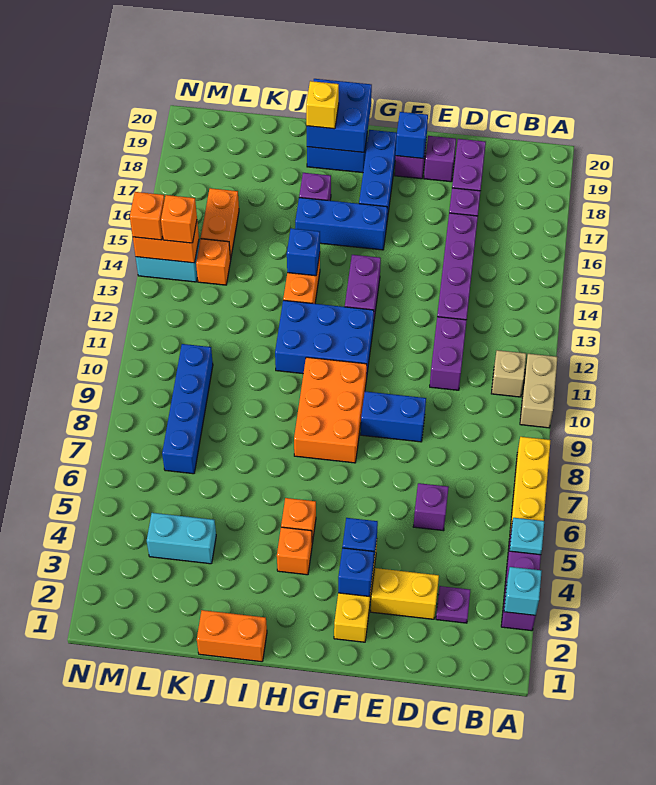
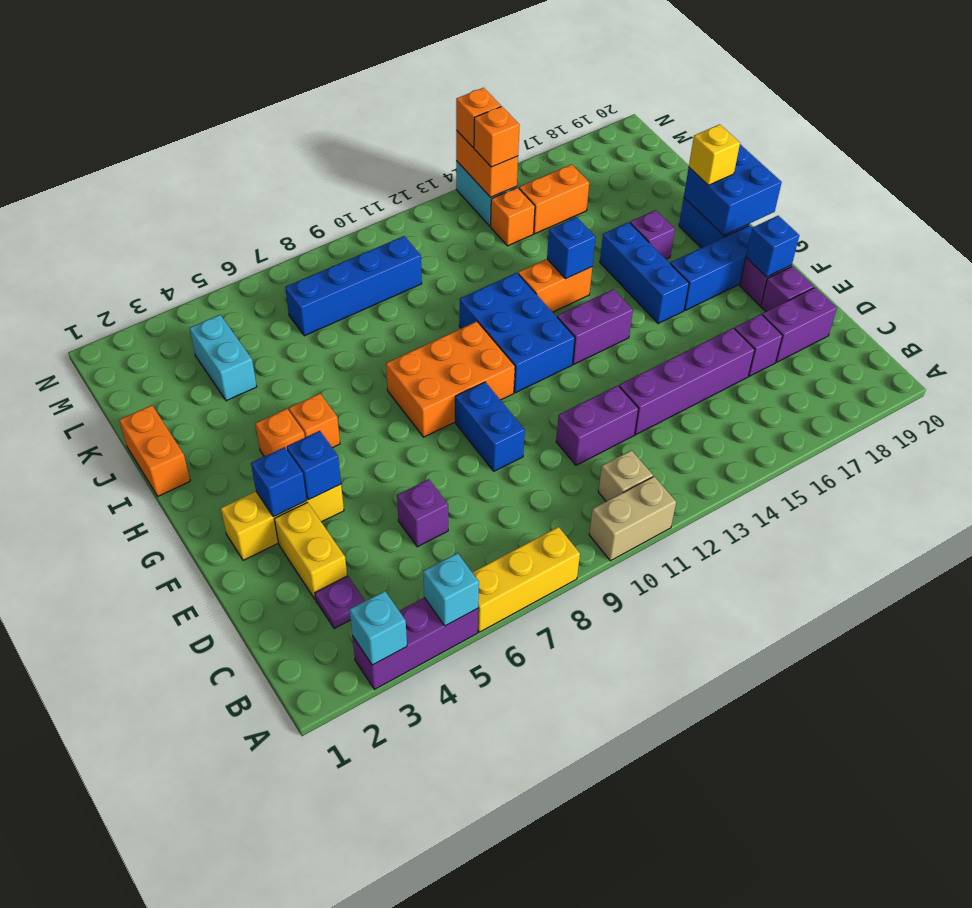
cyan plate A5 level 2 -> cyan brick A5 level 2

